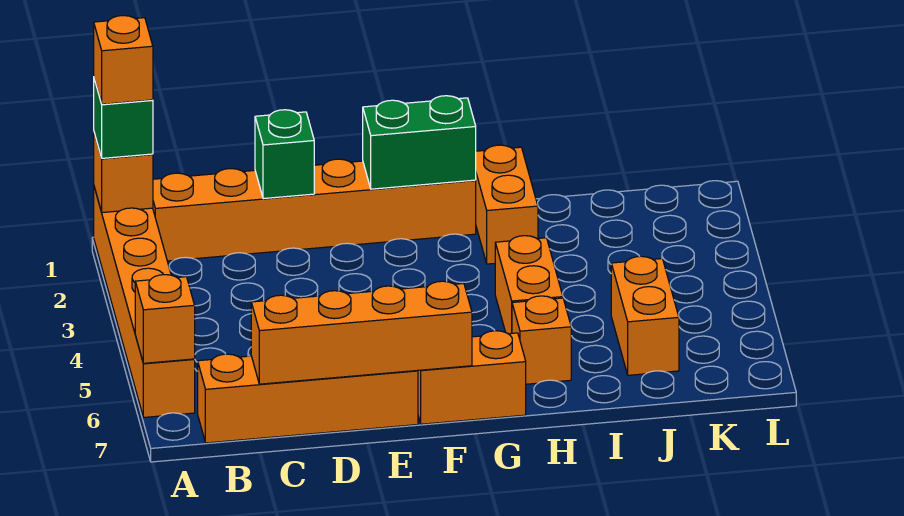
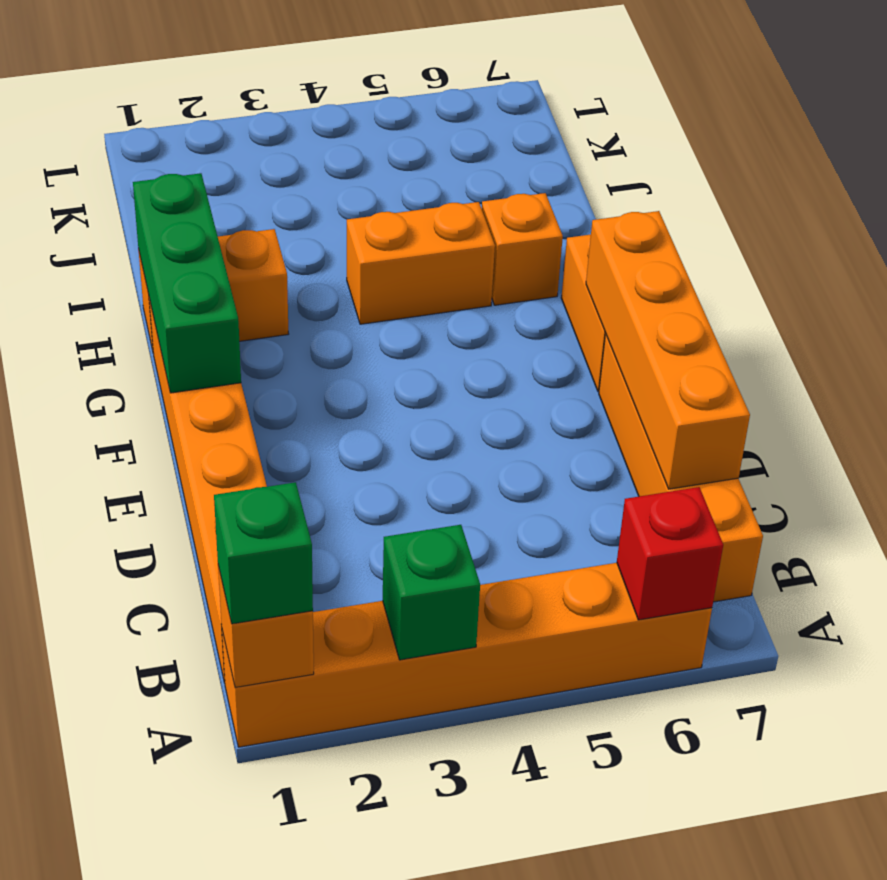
orange brick A1 level 4 -> none
orange brick A6 level 2 -> red brick A6 level 2
green brick D1 level 2 -> green brick A3 level 2
green brick F1:G1 level 2 -> green brick F1:H1 level 2
orange brick J5:J6 level 1 -> none

